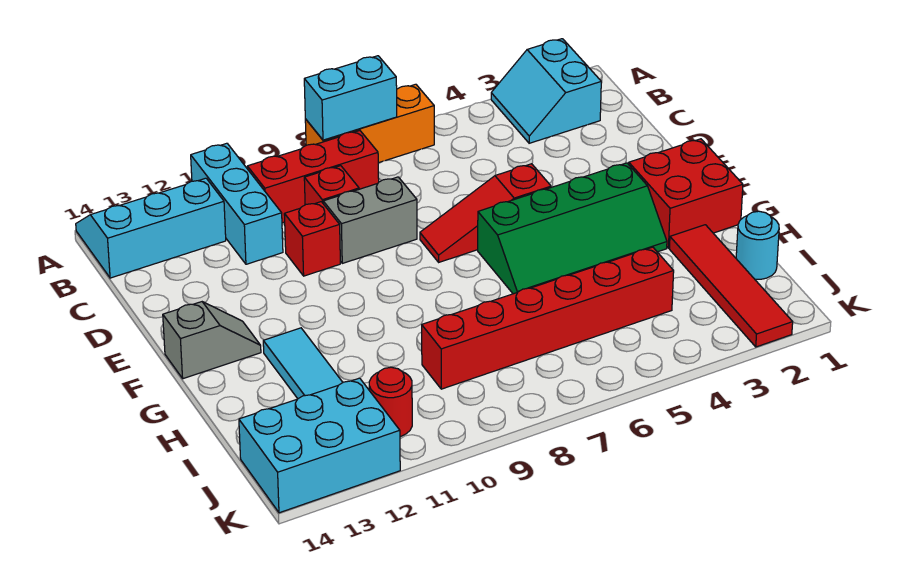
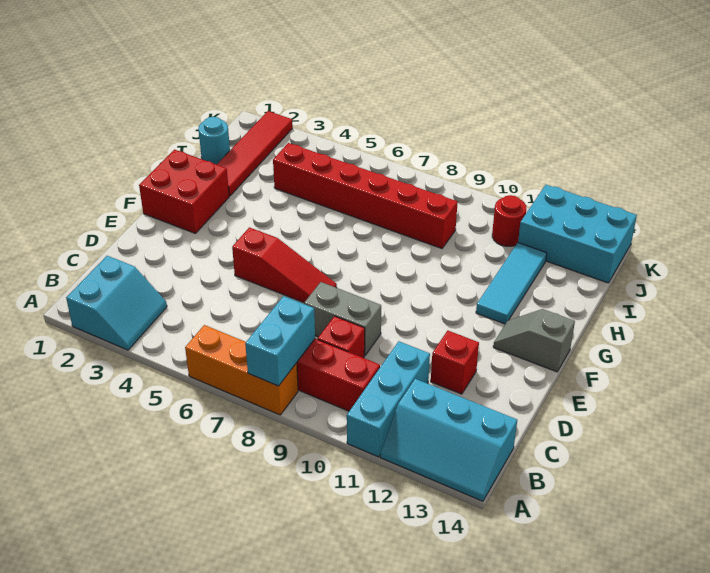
cyan brick A7:A8 level 2 -> cyan brick A8:B8 level 2
red brick D10 level 1 -> red brick D12 level 1
green slope F3:G6 level 1 top F -> none

